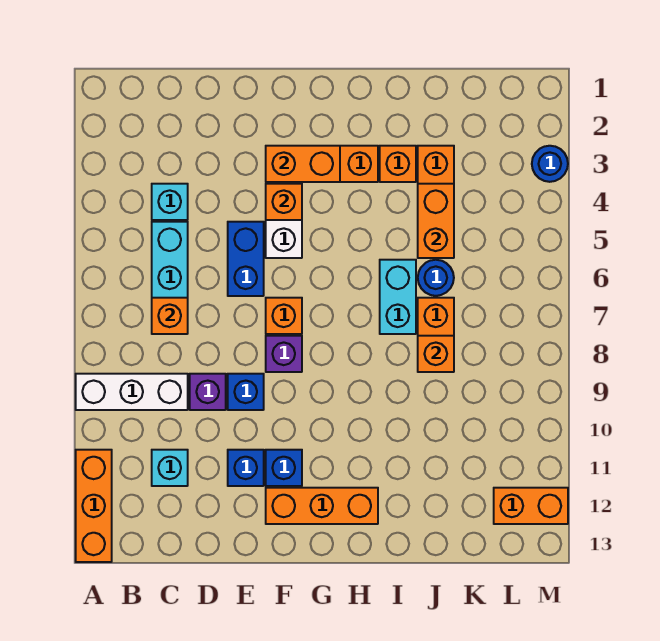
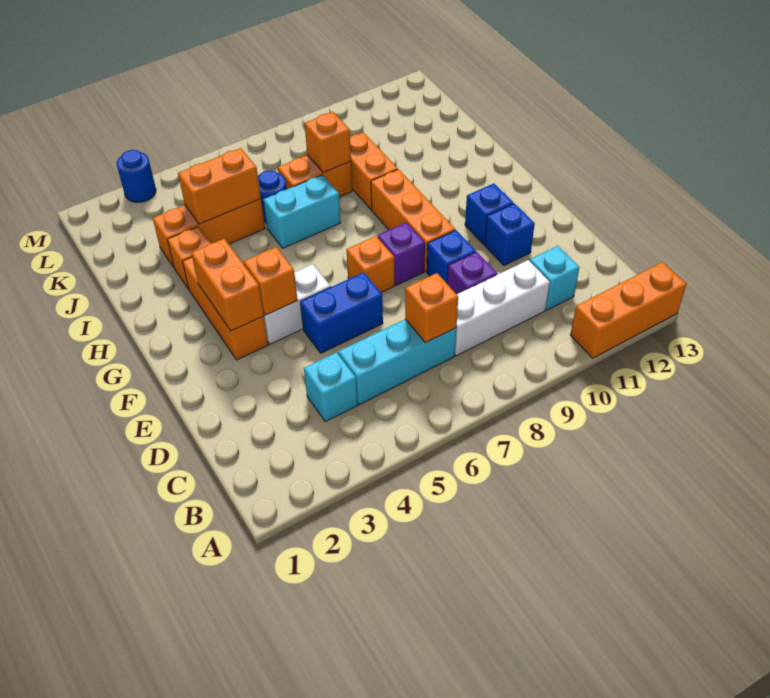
white brick A9:C9 level 1 -> white brick C8:C10 level 1
orange brick F12:H12 level 1 -> orange brick F9:H9 level 1
orange brick L12:M12 level 1 -> orange brick I9:J9 level 1

